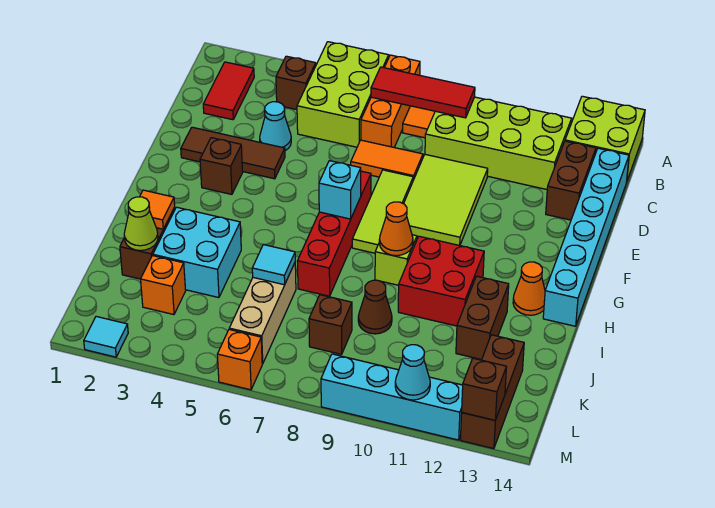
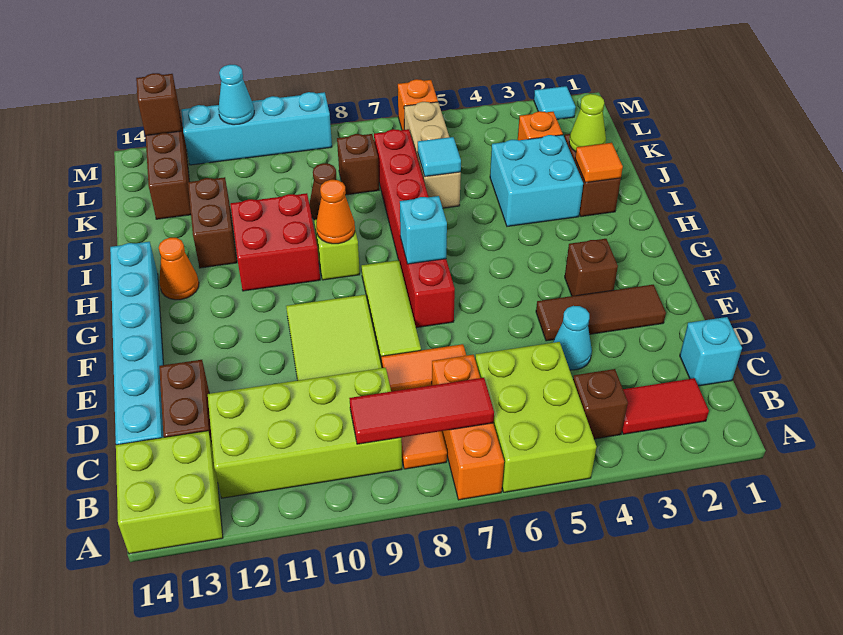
red tile B2:C2 level 1 -> red tile B2:B3 level 1
none -> cyan brick C1 level 1
red brick F7:I7 level 1 -> red brick F7:K7 level 1

